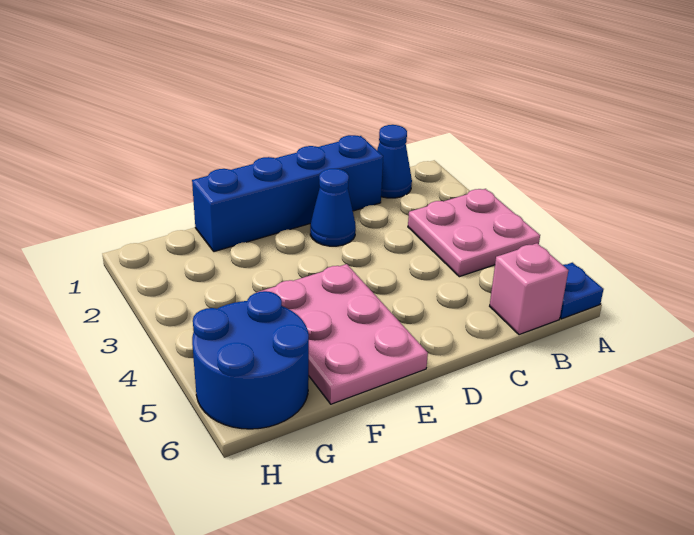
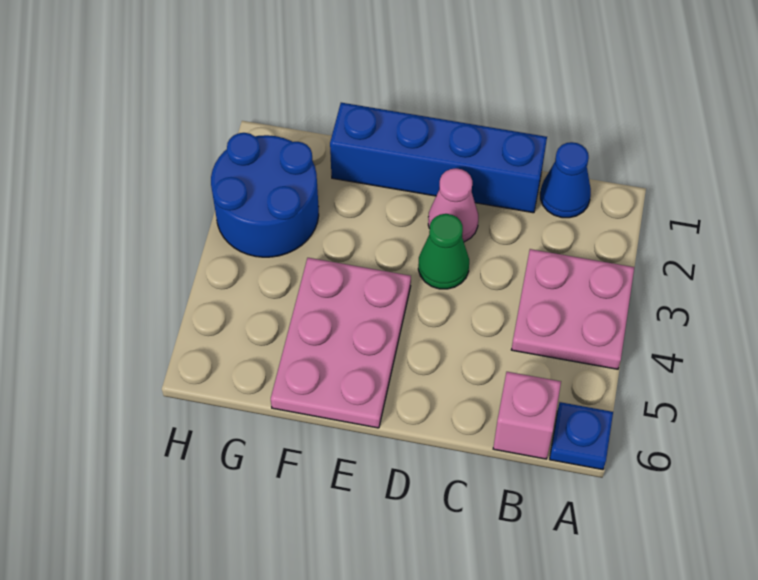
blue cone D2 level 1 -> pink cone D2 level 1
none -> green cone D3 level 1
blue round brick G5:H6 level 1 -> blue round brick G2:H3 level 1

